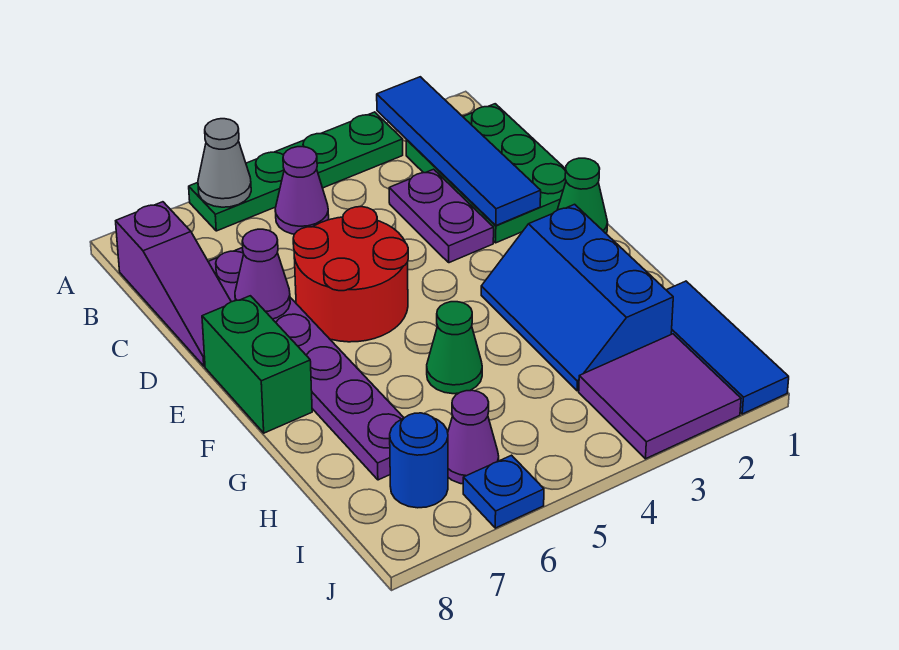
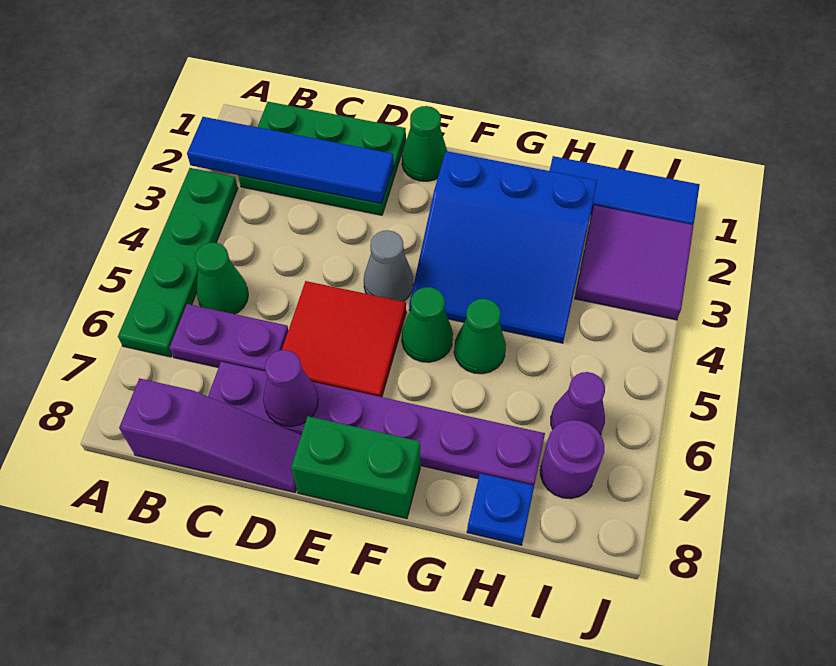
grey cone A6 level 2 -> grey cone E4 level 1
purple cone B5 level 1 -> green cone B5 level 1
purple plate C3:D3 level 1 -> purple plate B6:C6 level 1
red round brick D5:E6 level 1 -> red tile D5:E6 level 1
blue slope F2:H3 level 1 top 2 -> blue slope F2:H4 level 1 top 2
none -> green cone F5 level 1
blue round brick I7 level 1 -> purple round brick I7 level 1
blue plate J6 level 1 -> blue plate H8 level 1

